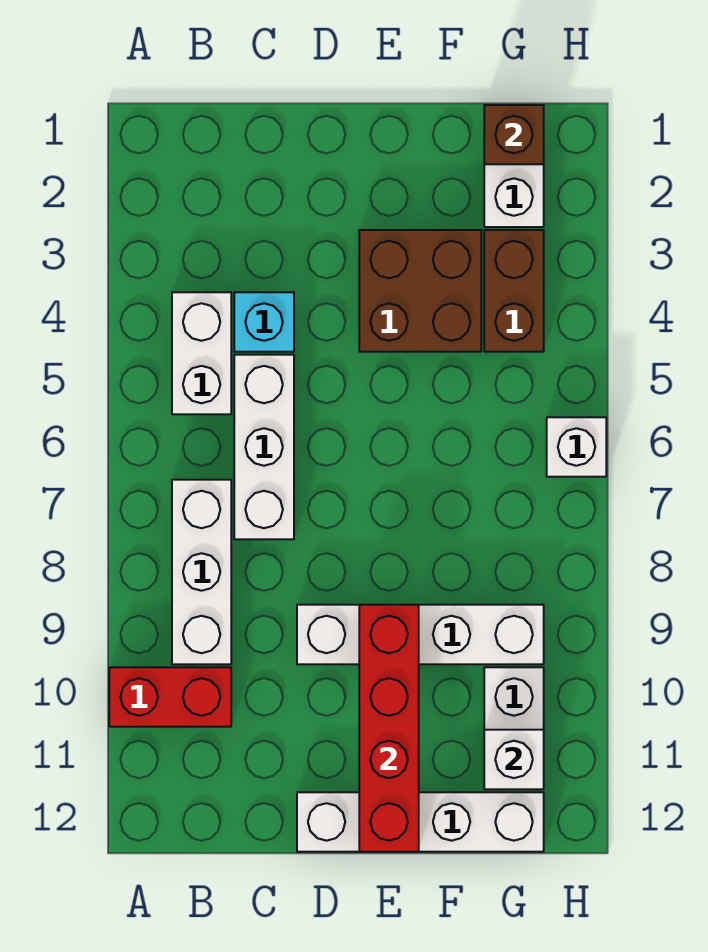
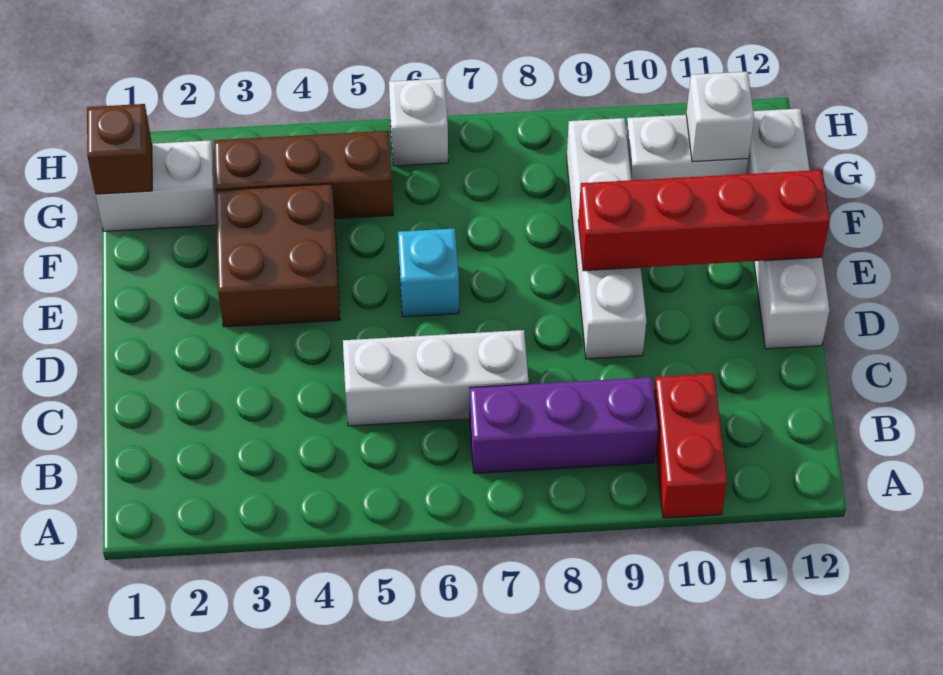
white brick B4:B5 level 1 -> none
white brick B7:B9 level 1 -> purple brick B7:B9 level 1
cyan brick C4 level 1 -> cyan brick E6 level 1
brown brick G3:G4 level 1 -> brown brick G3:G5 level 1

